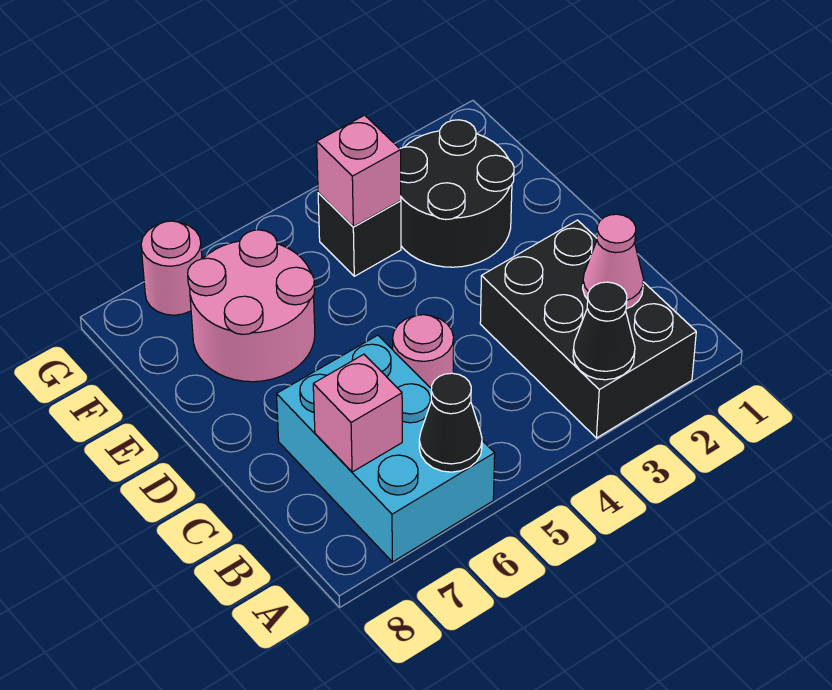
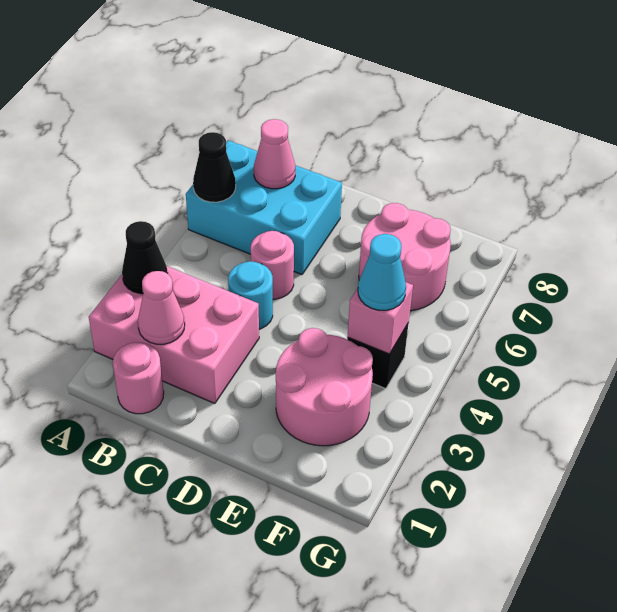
black brick A2:C3 level 1 -> pink brick A2:C3 level 1
pink brick B7 level 2 -> pink cone B7 level 2
none -> cyan round brick C4 level 1
black round brick E2:F3 level 1 -> pink round brick E2:F3 level 1
none -> cyan cone F4 level 3
pink round brick G7 level 1 -> pink round brick B1 level 1

